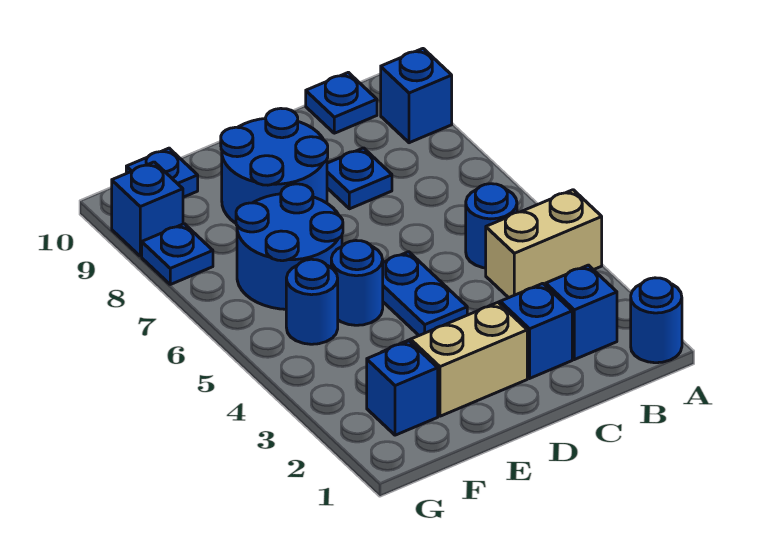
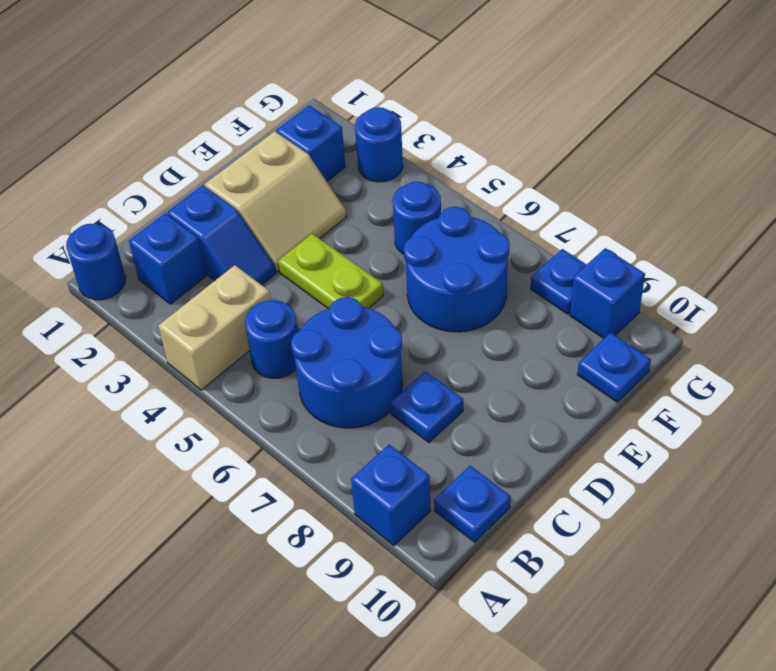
blue plate D4:D5 level 1 -> lime plate D4:D5 level 1
blue round brick D8:E9 level 1 -> blue round brick B6:C7 level 1
blue round brick E5 level 1 -> blue round brick G3 level 1

